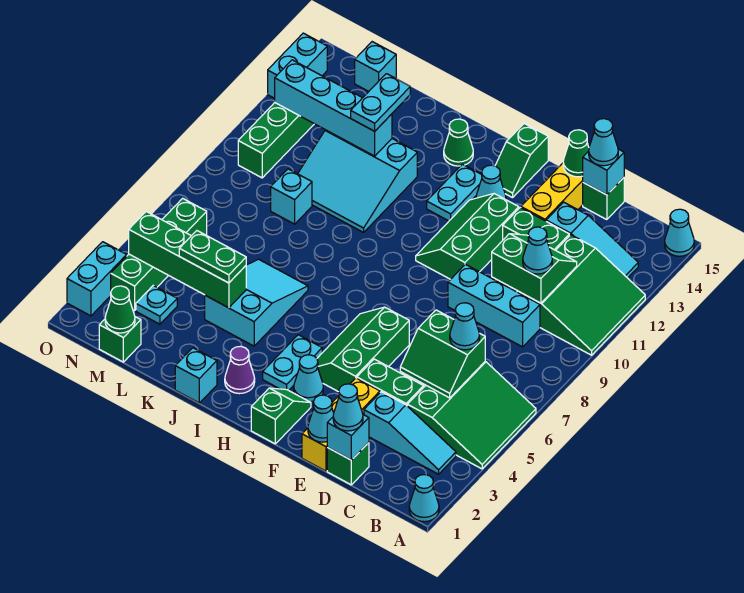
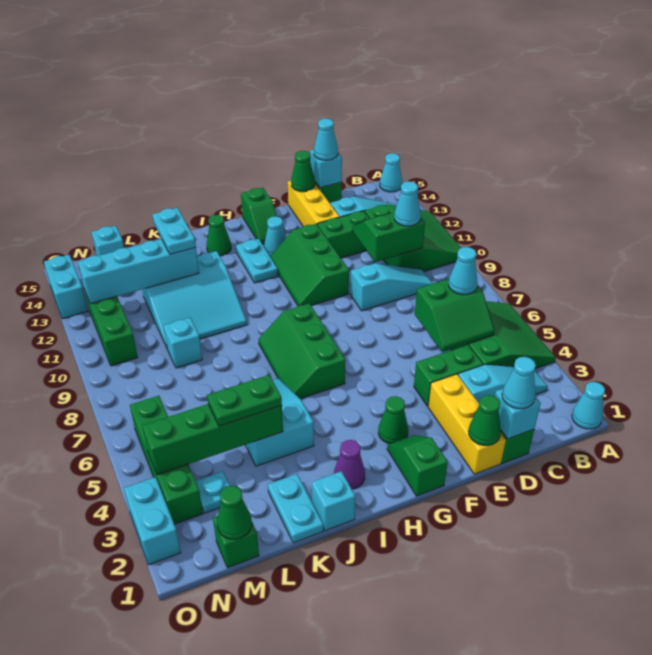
cyan brick C9:E9 level 1 -> cyan slope C9:E9 level 1 top E
cyan cone E1 level 2 -> green cone E1 level 2
green slope F4:G6 level 1 top F -> green slope H6:I8 level 1 top H
cyan cone G3 level 1 -> green cone G3 level 1
cyan plate H3:H4 level 1 -> cyan plate K1:K2 level 1

